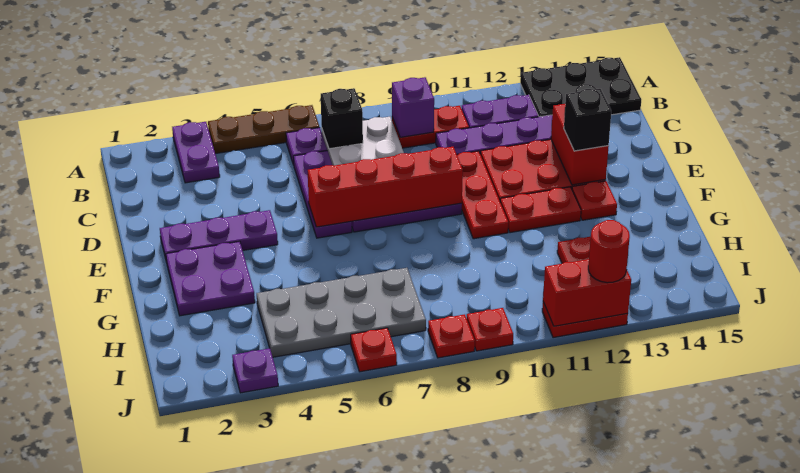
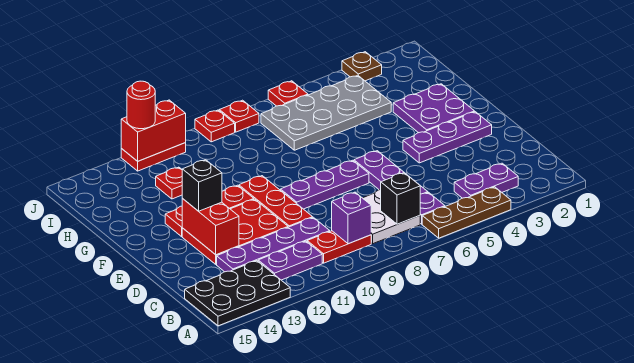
purple plate A3:B3 level 1 -> purple plate B3:B4 level 1
red brick E6:E9 level 2 -> none
purple plate J3 level 1 -> brown plate J3 level 1

